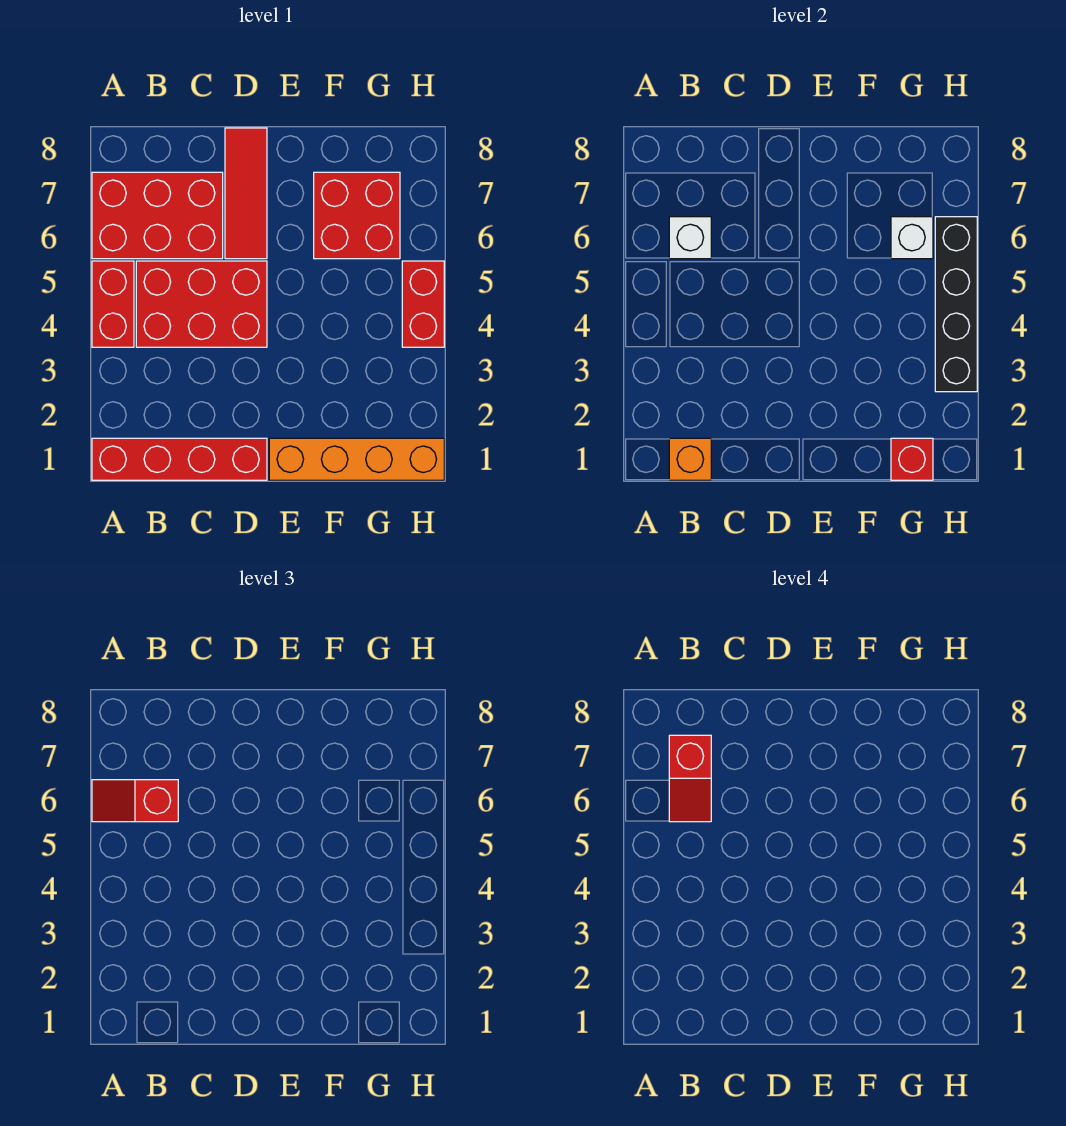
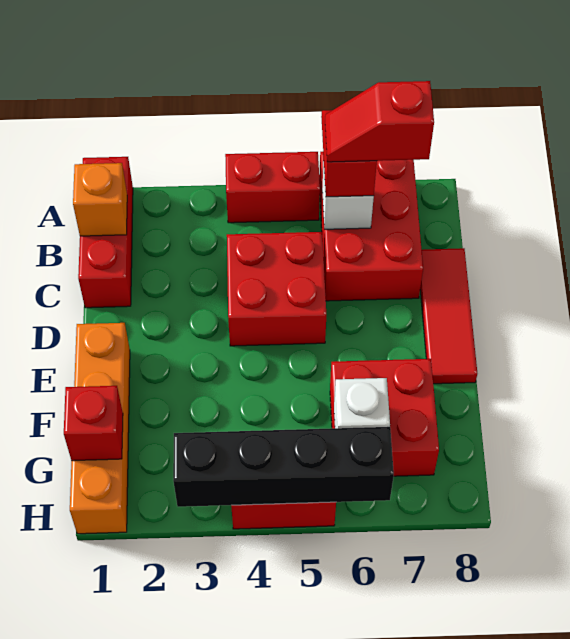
red brick A1:D1 level 1 -> red brick A1:C1 level 1
red brick B4:D5 level 1 -> red brick C4:D5 level 1
red tile D6:D8 level 1 -> red tile C8:E8 level 1

